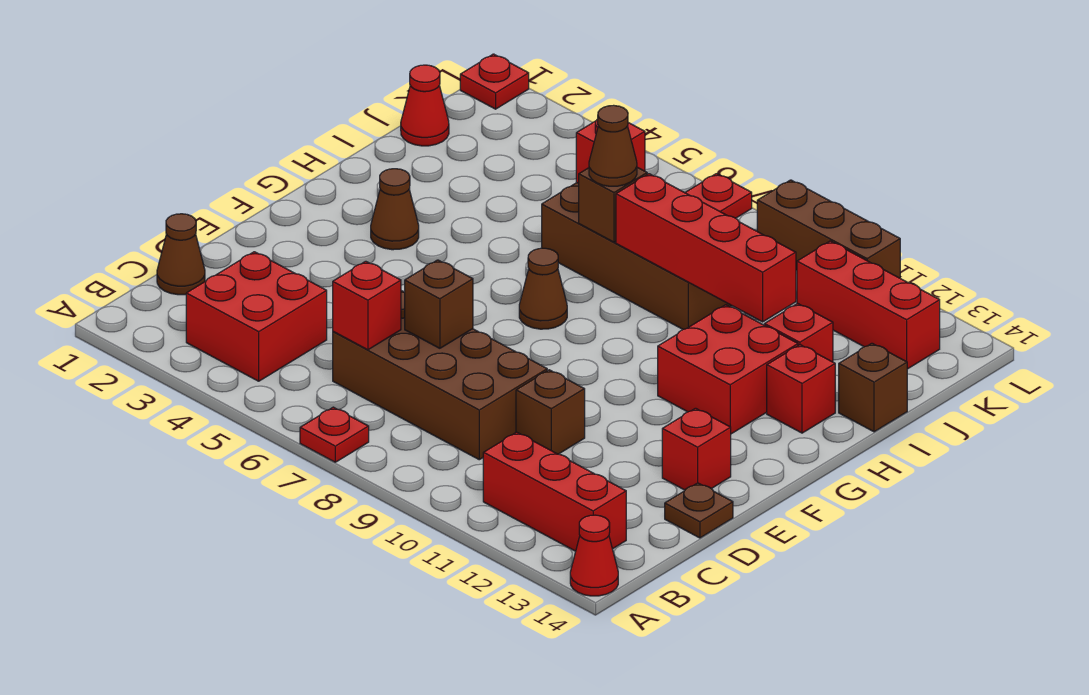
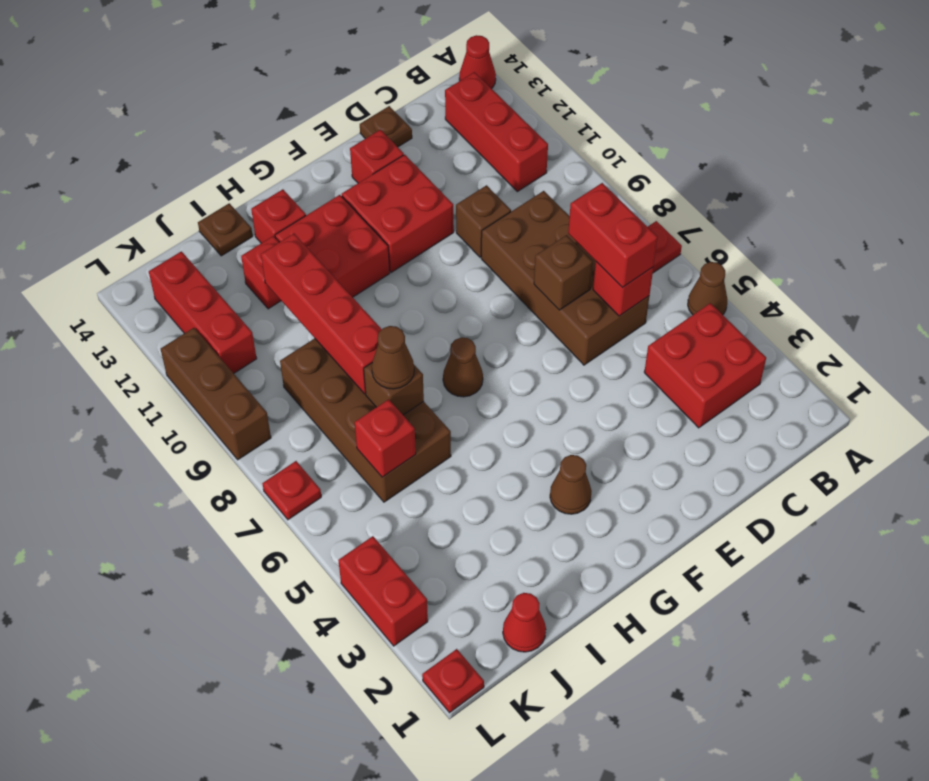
brown cone C1 level 1 -> brown cone A5 level 1
none -> red brick C6:C7 level 3
none -> red brick E11:F12 level 1
brown brick I14 level 1 -> brown plate I14 level 1
none -> red brick L3:L4 level 1

